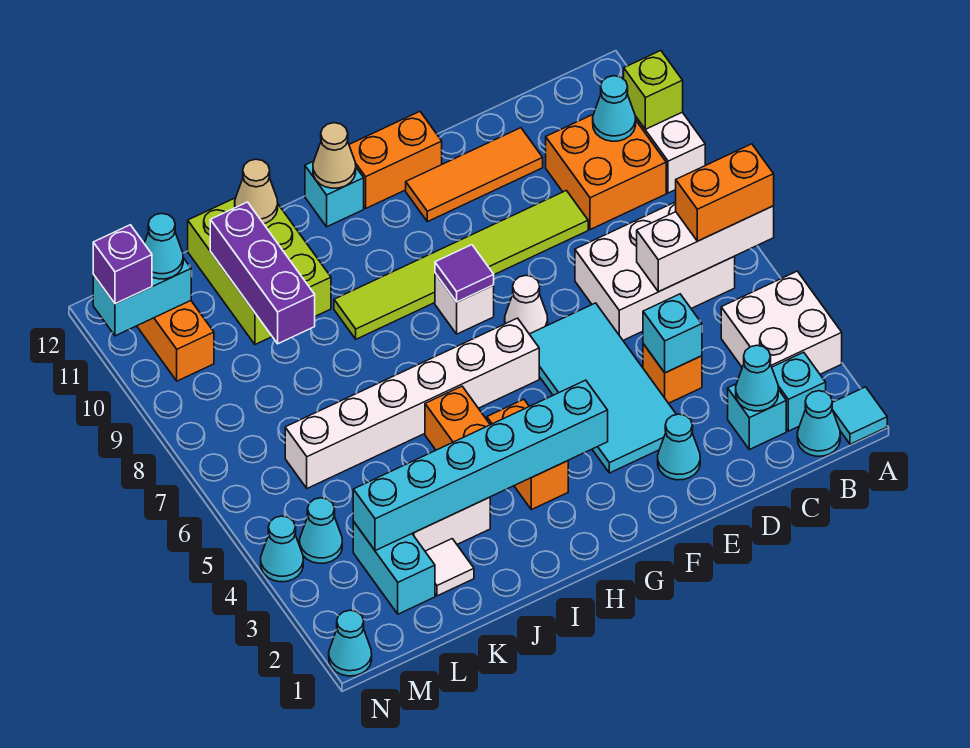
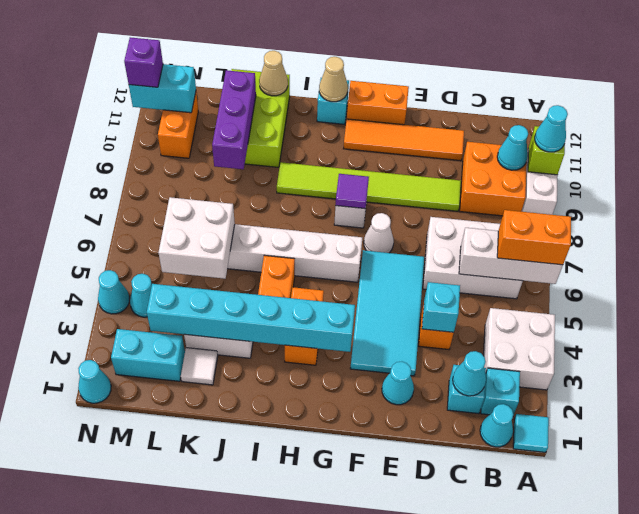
orange tile D11:F11 level 1 -> orange tile D11:G11 level 1
none -> white brick K5:L6 level 2
cyan brick L2:L3 level 1 -> cyan brick L2:M2 level 1
cyan cone M11 level 3 -> cyan cone A10 level 3

